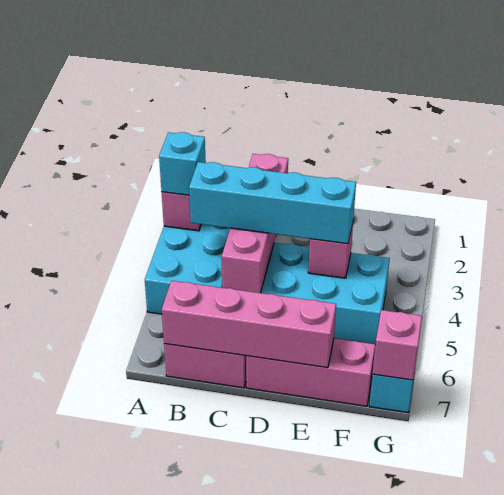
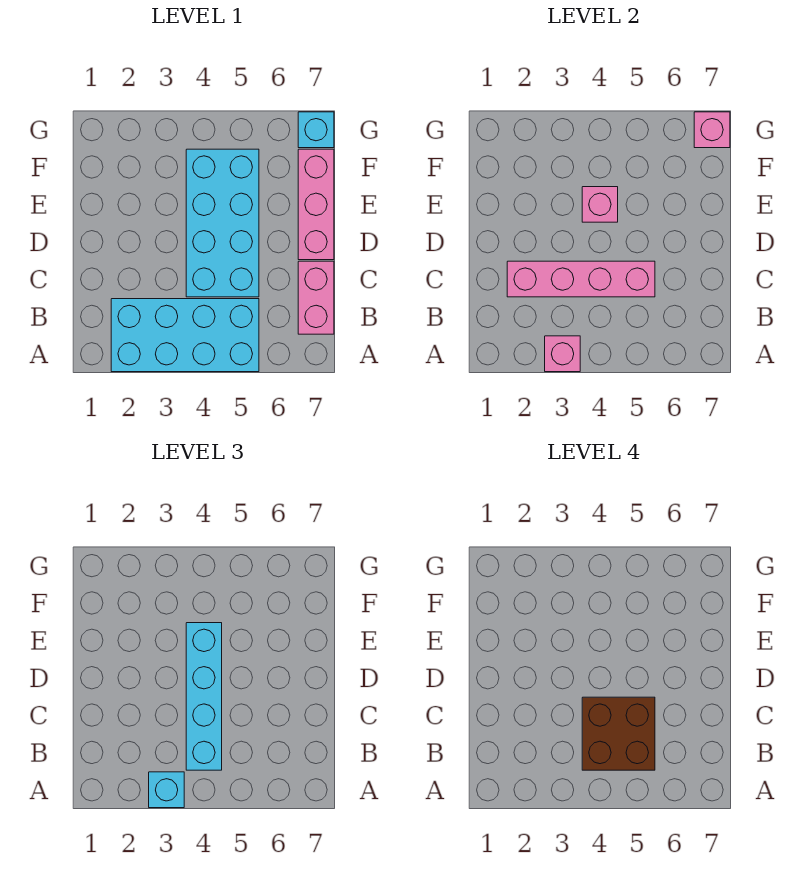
none -> brown brick B4:C5 level 4
pink brick B7:E7 level 2 -> none

